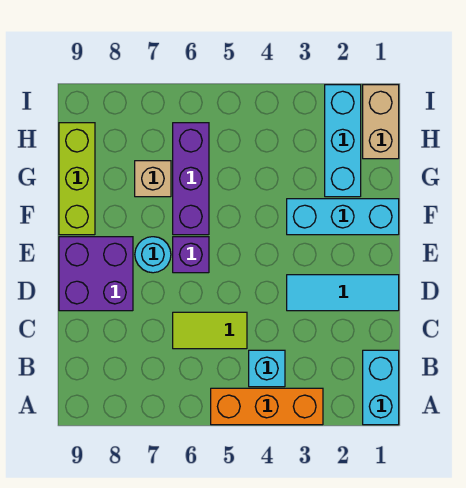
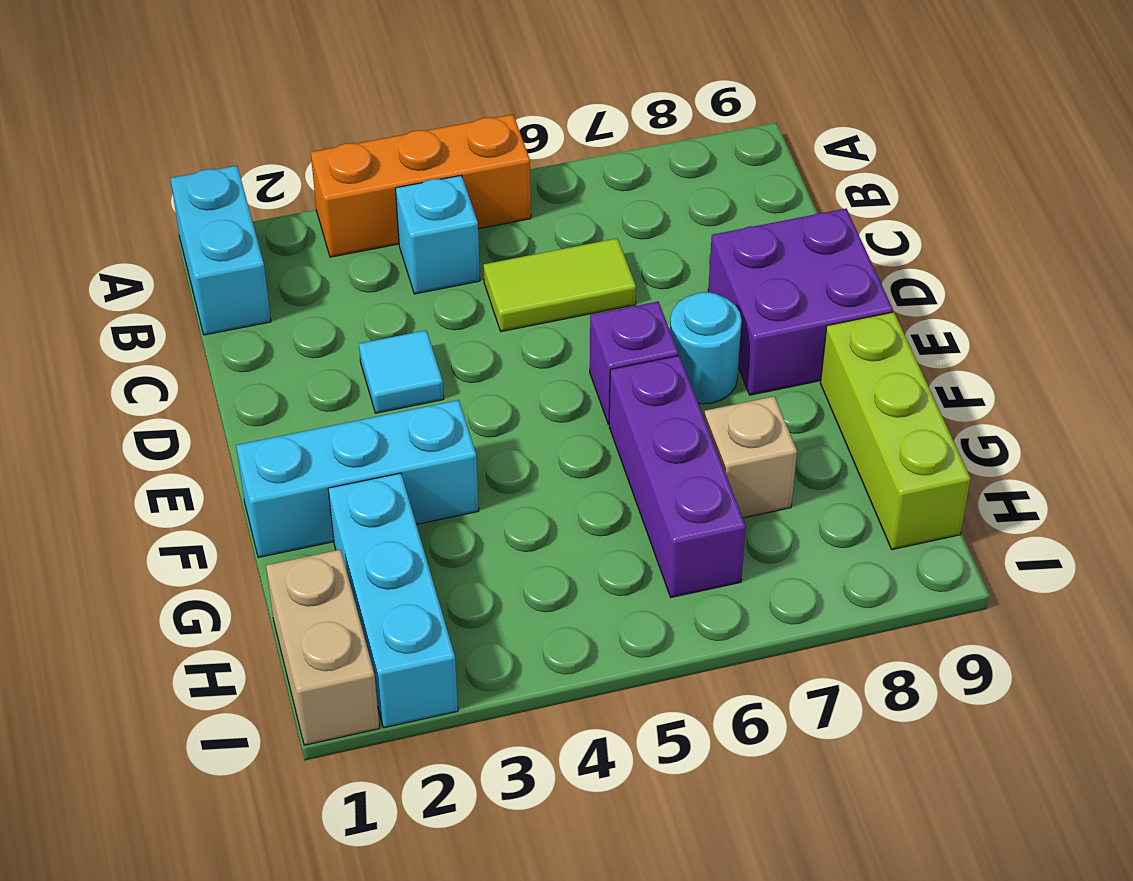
cyan tile D1:D3 level 1 -> cyan tile D3 level 1

